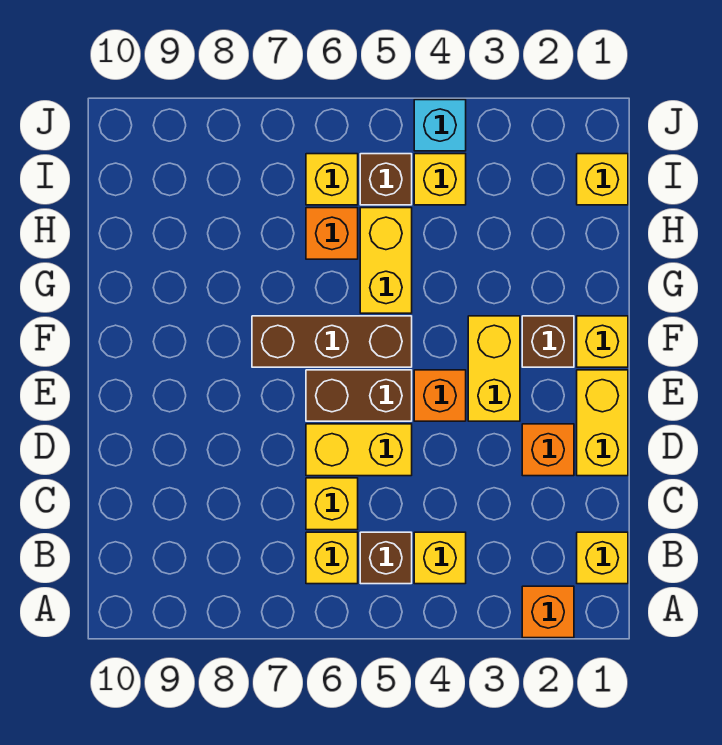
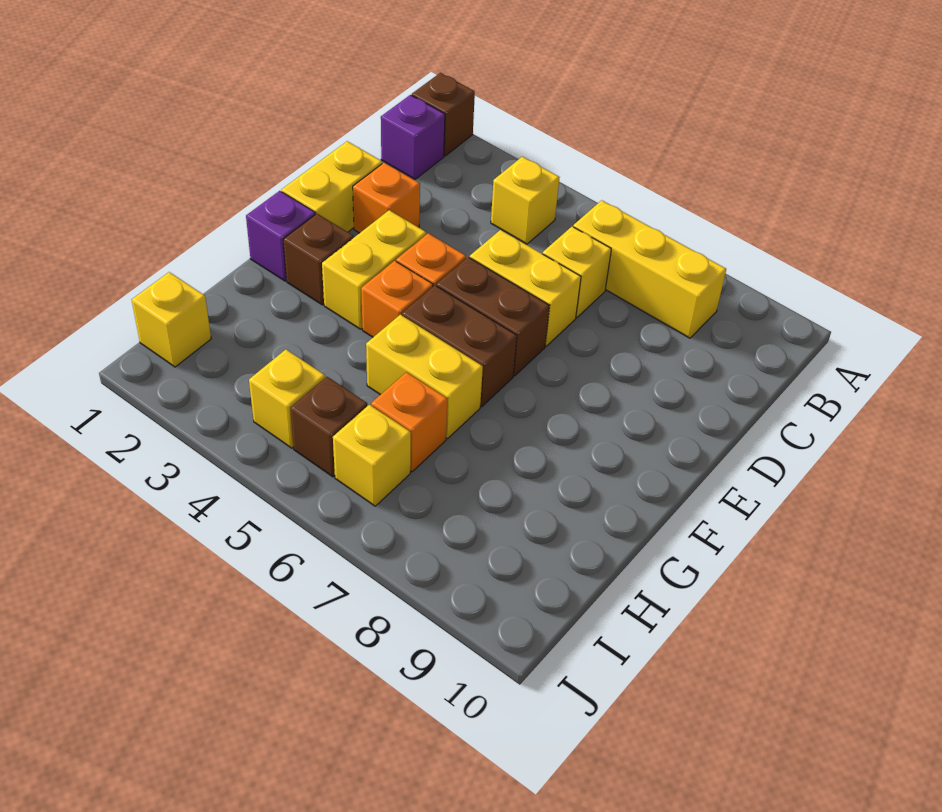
orange brick A2 level 1 -> orange brick F4 level 1
yellow brick B1 level 1 -> purple brick B1 level 1
brown brick B5 level 1 -> brown brick A1 level 1
yellow brick B6 level 1 -> yellow brick B6:B8 level 1
yellow brick F1 level 1 -> purple brick F1 level 1
brown brick F5:F7 level 1 -> brown brick F5:F6 level 1
yellow brick G5:H5 level 1 -> yellow brick G5:G6 level 1
cyan brick J4 level 1 -> none

